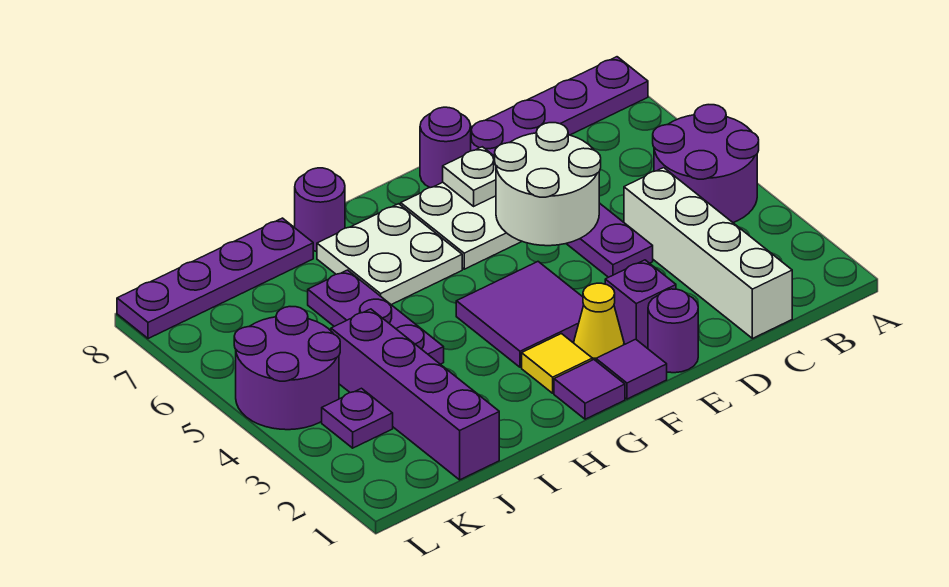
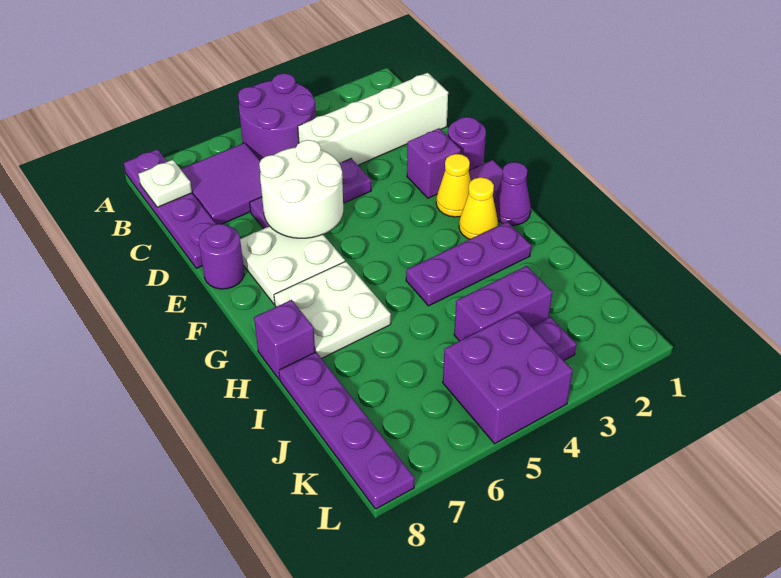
white plate E7 level 2 -> white plate B8 level 2
purple tile F3:G4 level 1 -> purple tile B6:C7 level 1
purple tile G1 level 1 -> purple cone G1 level 1
yellow tile G2 level 1 -> yellow cone G2 level 1
purple round brick H8 level 1 -> purple brick H8 level 1
purple plate I4:I6 level 1 -> purple plate H2:H4 level 1
purple brick J1:J4 level 1 -> purple brick J3:J4 level 1
purple round brick K4:L5 level 1 -> purple brick K4:L5 level 1

